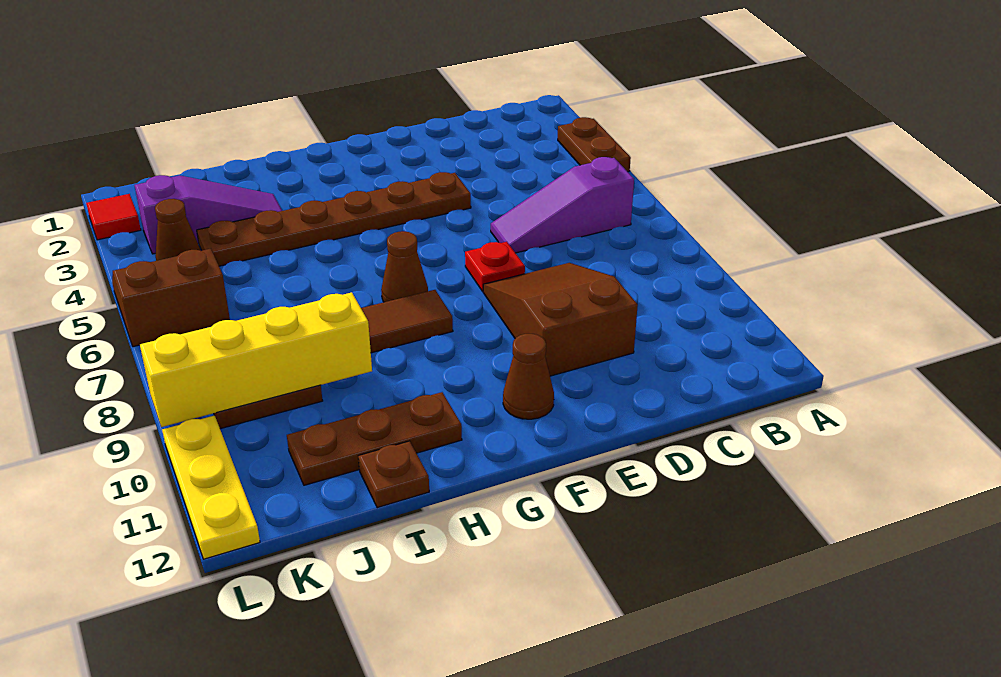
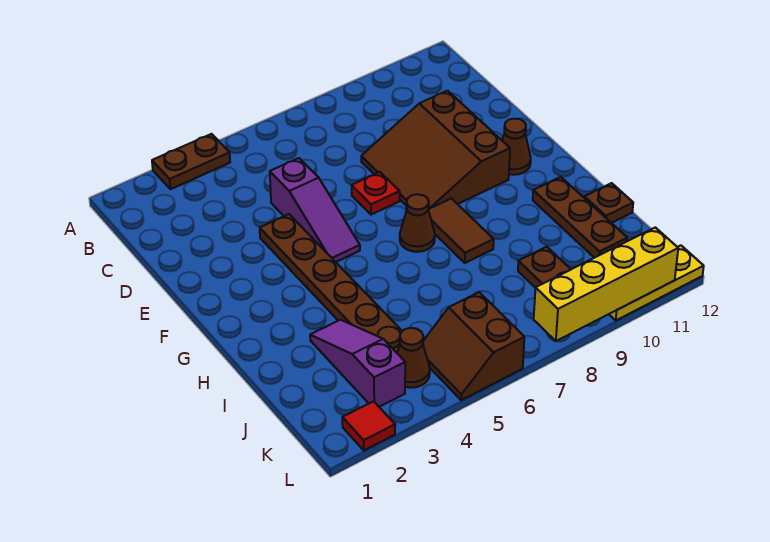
purple slope B6:D6 level 1 top B -> purple slope D5:F5 level 1 top D
brown slope D8:E10 level 1 top 10 -> brown slope D8:F10 level 1 top 10
yellow brick I9:L9 level 2 -> yellow brick L8:L11 level 2

